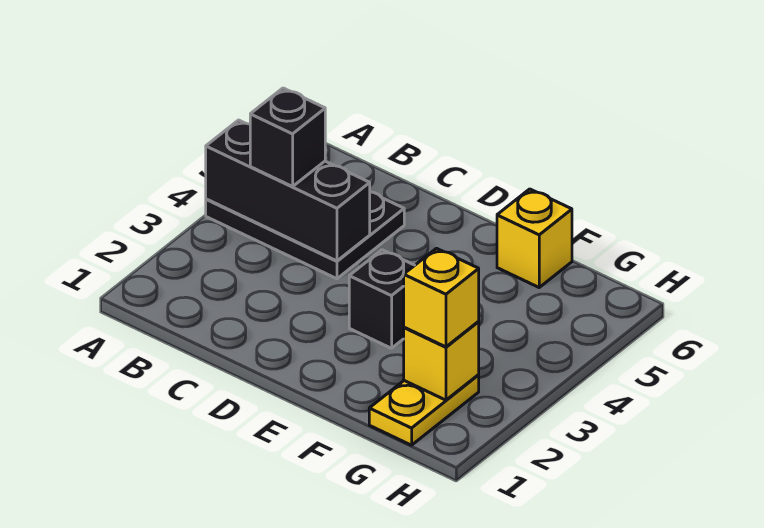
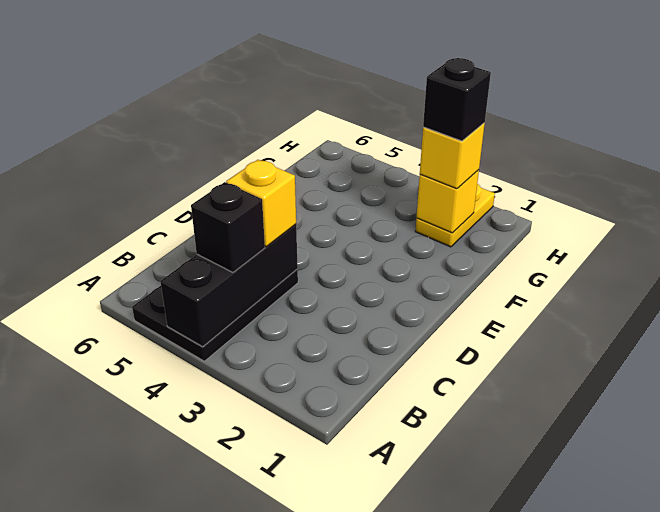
black brick E3 level 1 -> black brick G2 level 4
yellow brick F6 level 1 -> yellow brick C4 level 3
yellow plate G1:G2 level 1 -> yellow plate G2:H2 level 1

